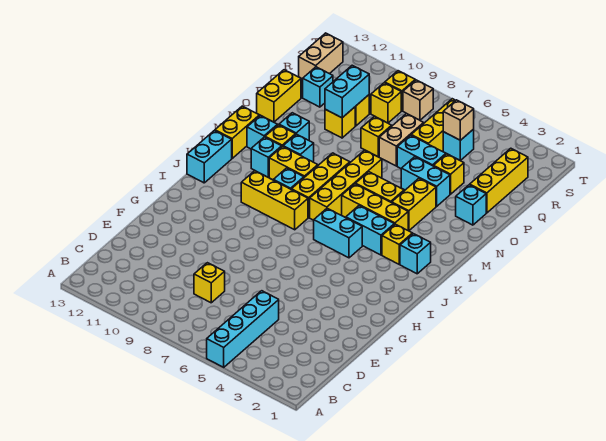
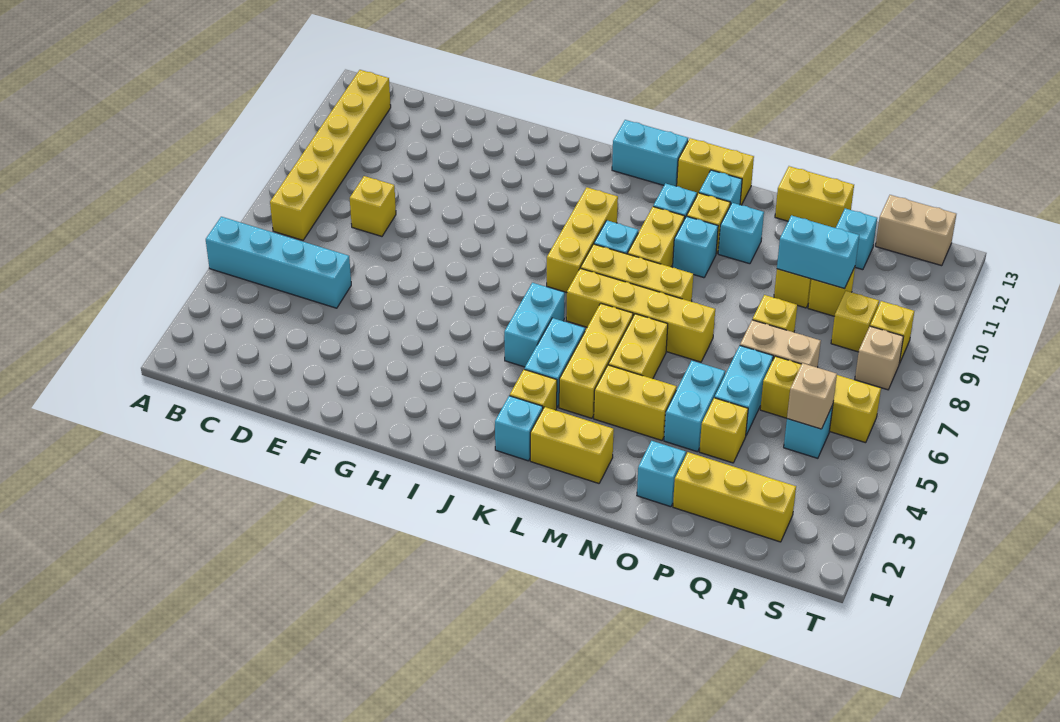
none -> yellow brick B7:B12 level 1
none -> yellow brick L2:M2 level 1

